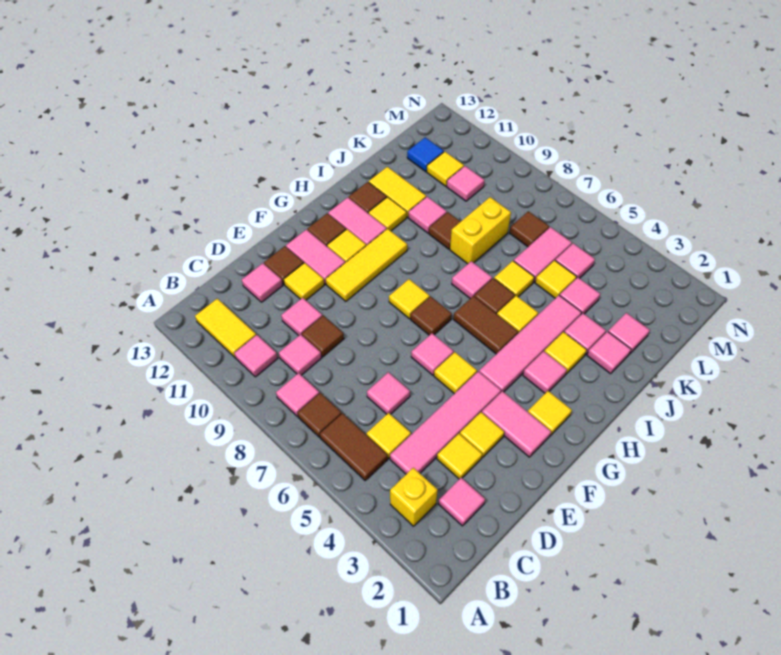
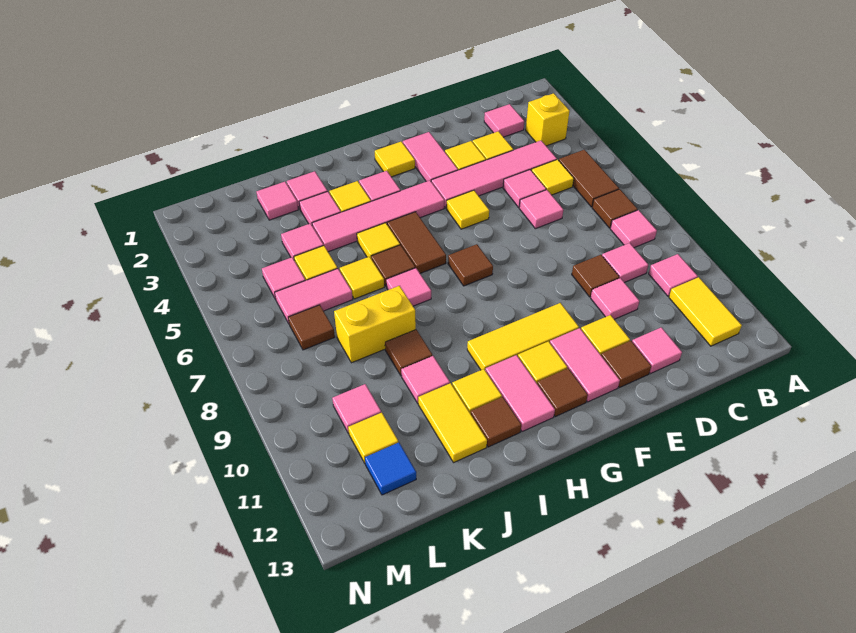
pink tile F6 level 1 -> pink tile D5 level 1
yellow tile G8 level 1 -> none

